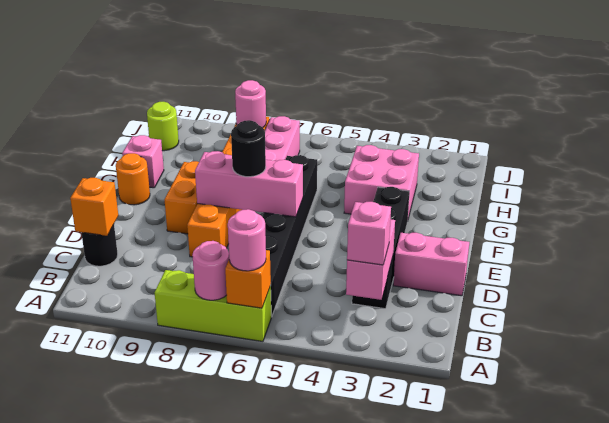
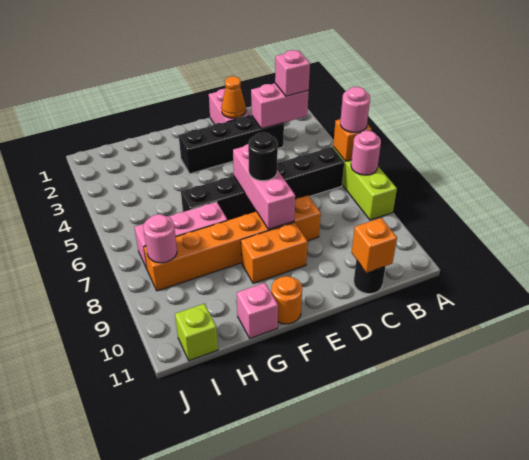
none -> orange cone D2 level 2
pink brick G3:H4 level 1 -> none
lime round brick I11 level 1 -> lime brick I11 level 1

